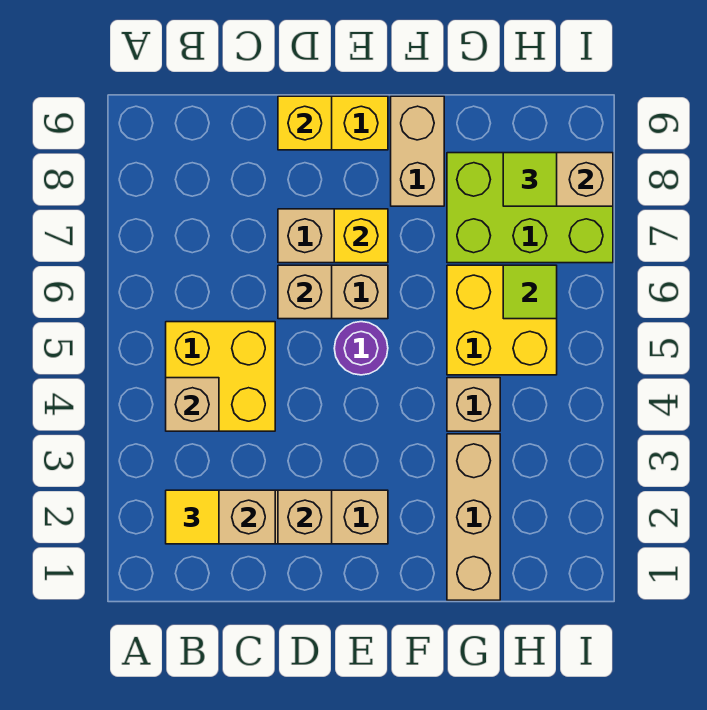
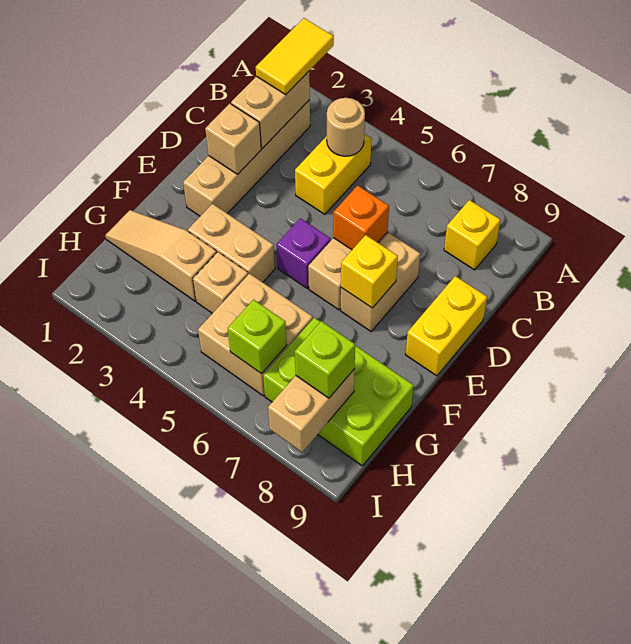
yellow tile B2 level 3 -> yellow tile A2:B2 level 3
yellow brick B4:C5 level 1 -> yellow brick B4:C4 level 1
tan brick B4 level 2 -> tan round brick B4 level 2
tan brick D6 level 2 -> orange brick D6 level 2
yellow brick D9 level 2 -> yellow brick B8 level 1
purple round brick E5 level 1 -> purple brick E5 level 1
tan brick F8:F9 level 1 -> tan brick F3:F4 level 1
tan brick G1:G3 level 1 -> tan slope G1:G3 level 1 top 3
yellow brick G5:H6 level 1 -> tan brick G5:H6 level 1
lime brick G7:I8 level 1 -> lime brick G7:H9 level 1
lime tile H6 level 2 -> lime brick H6 level 2
lime tile H8 level 3 -> lime brick H8 level 3

